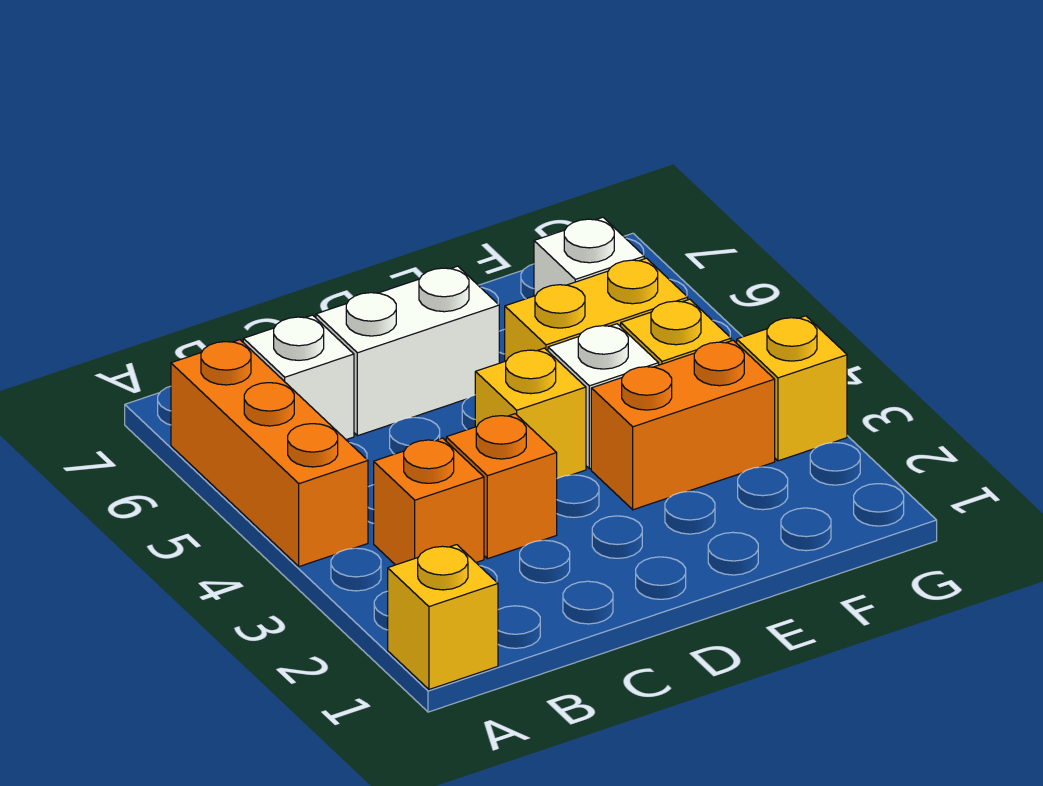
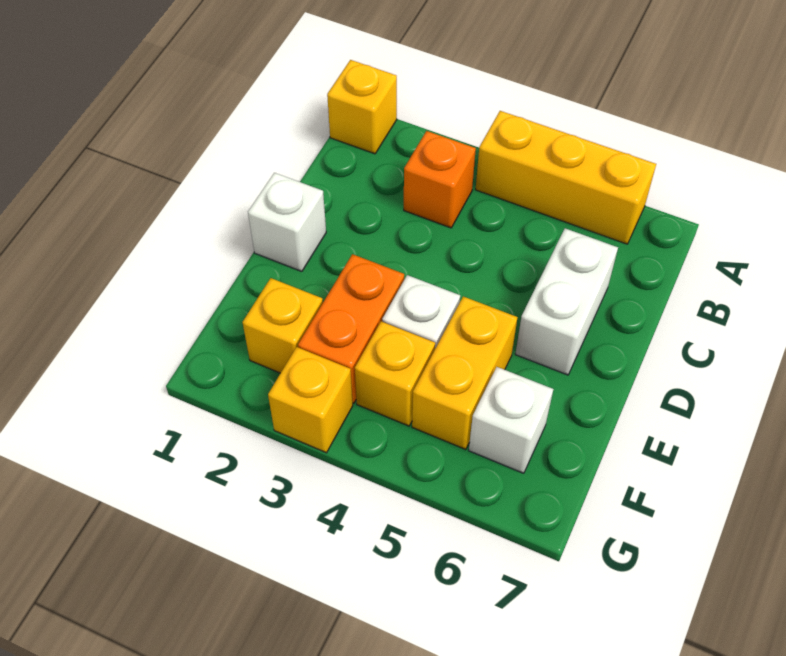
orange brick A4:A6 level 1 -> yellow brick A4:A6 level 1
white brick B6 level 1 -> white brick D1 level 1
orange brick C3 level 1 -> none
yellow brick D4 level 1 -> yellow brick F2 level 1

